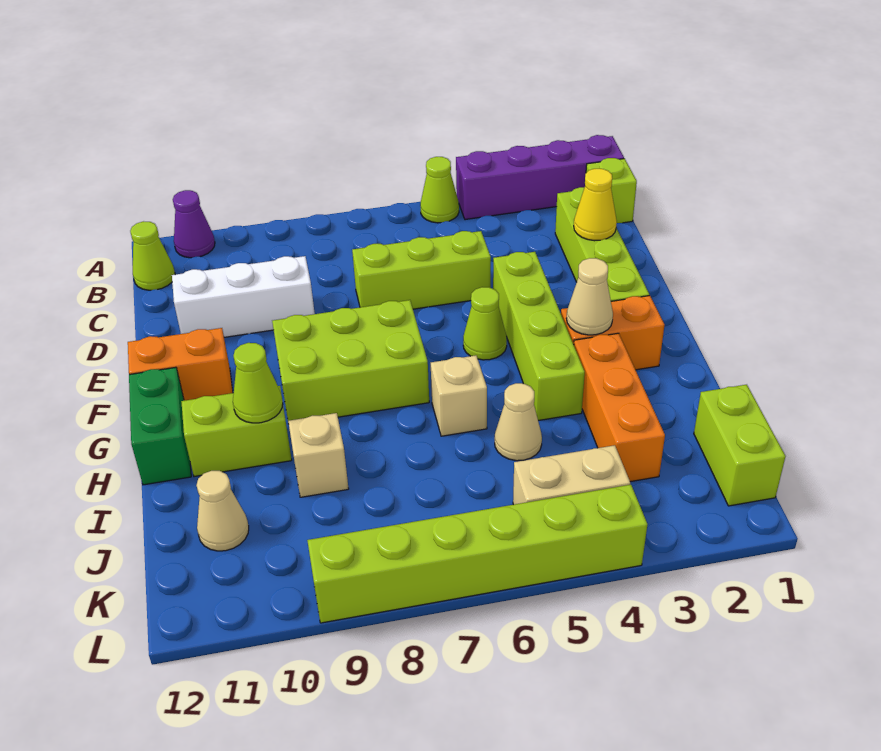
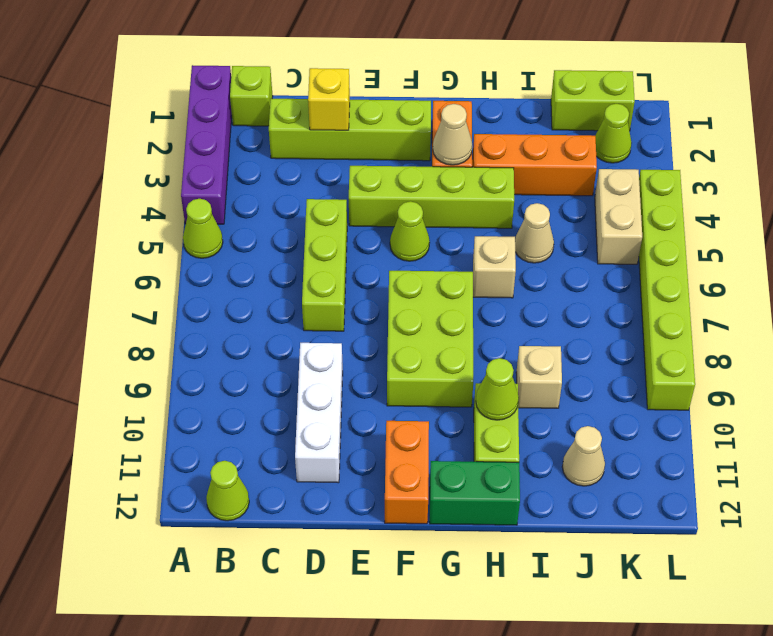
purple cone A11 level 1 -> none
yellow cone D2 level 2 -> yellow brick D2 level 2
none -> lime cone K2 level 1

